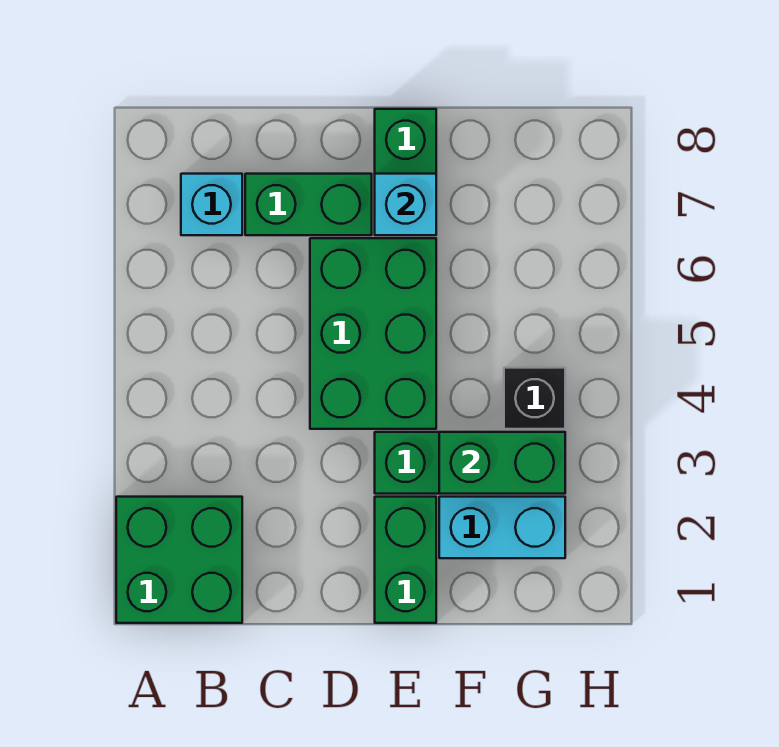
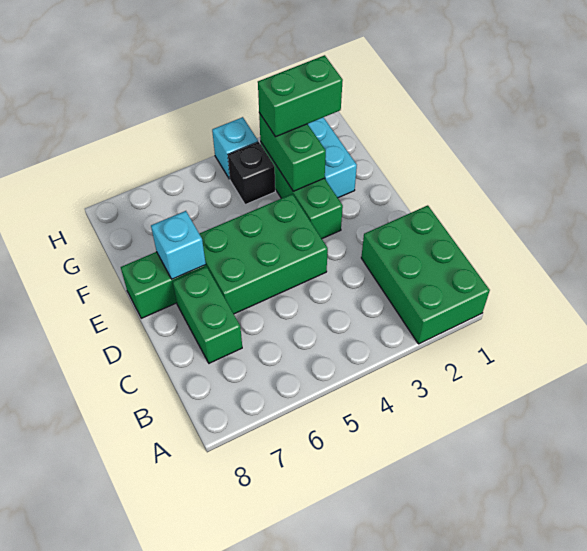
green brick A1:B2 level 1 -> green brick A1:C2 level 1
cyan brick B7 level 1 -> cyan brick H4 level 1
green brick E1:E2 level 1 -> green brick G2:G3 level 3

